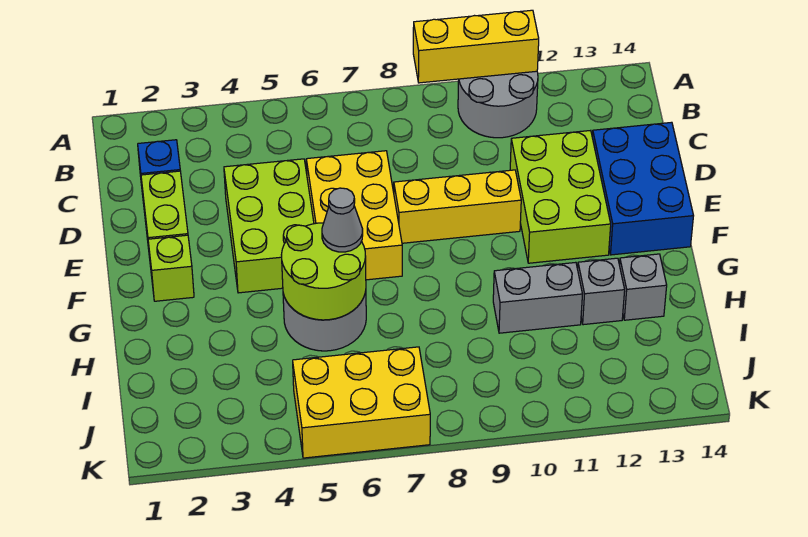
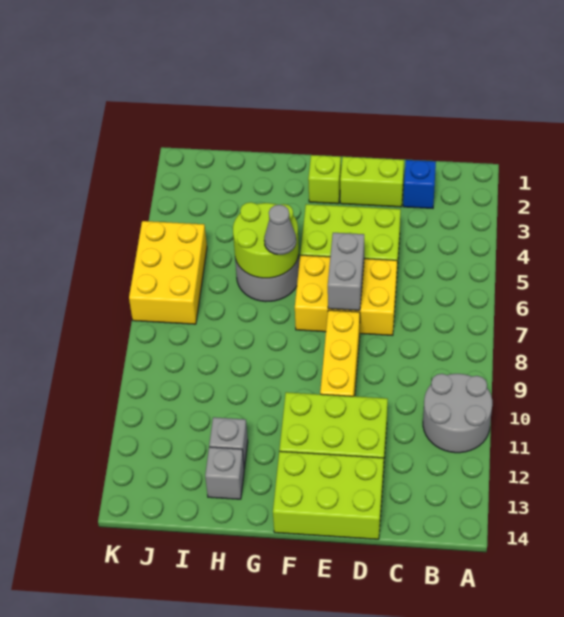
yellow brick A9:A11 level 2 -> none
blue brick D13:F14 level 1 -> lime brick D13:F14 level 1
grey brick H10:H11 level 1 -> grey brick E6:E7 level 2

